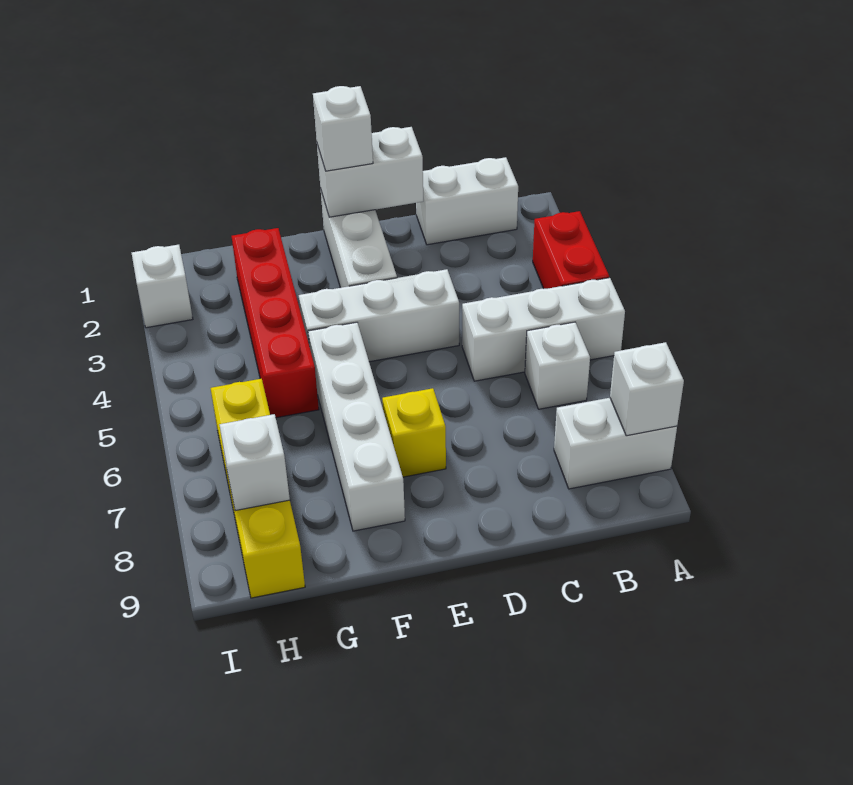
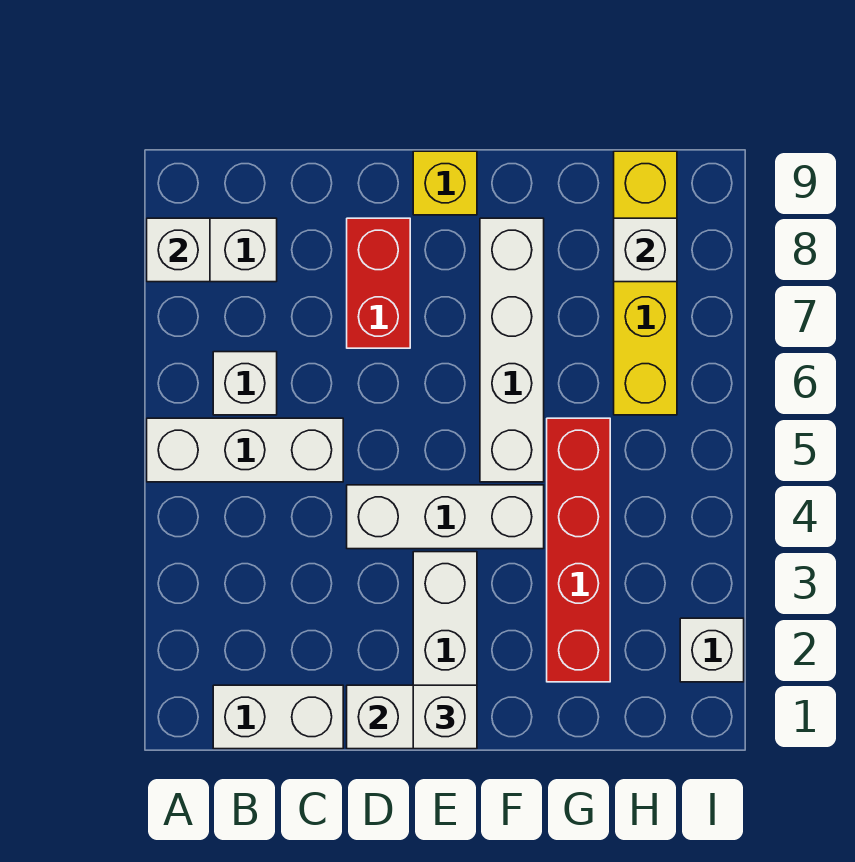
red brick A3:A4 level 1 -> red brick D7:D8 level 1
yellow brick E7 level 1 -> yellow brick E9 level 1

